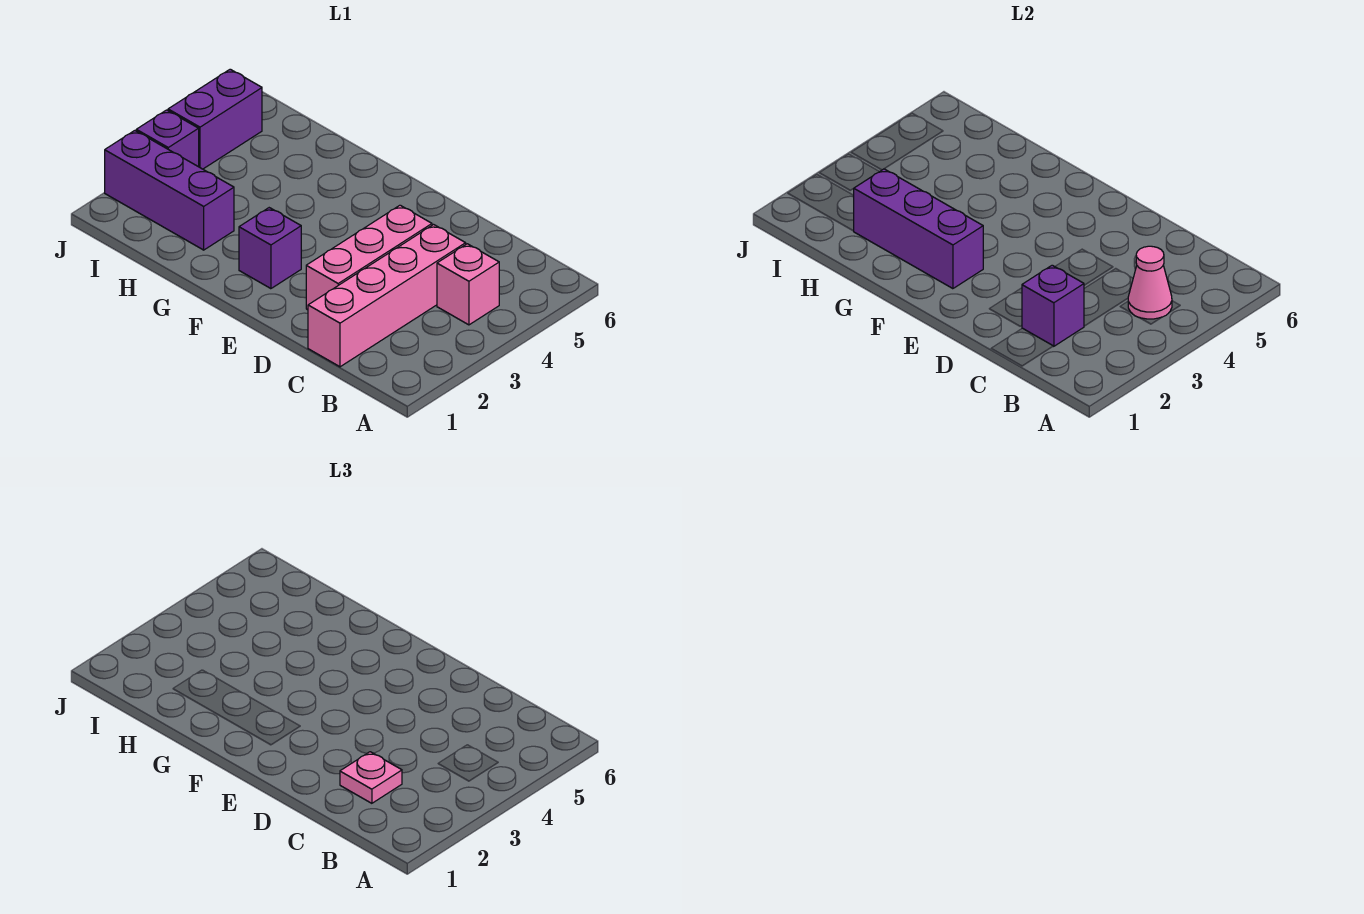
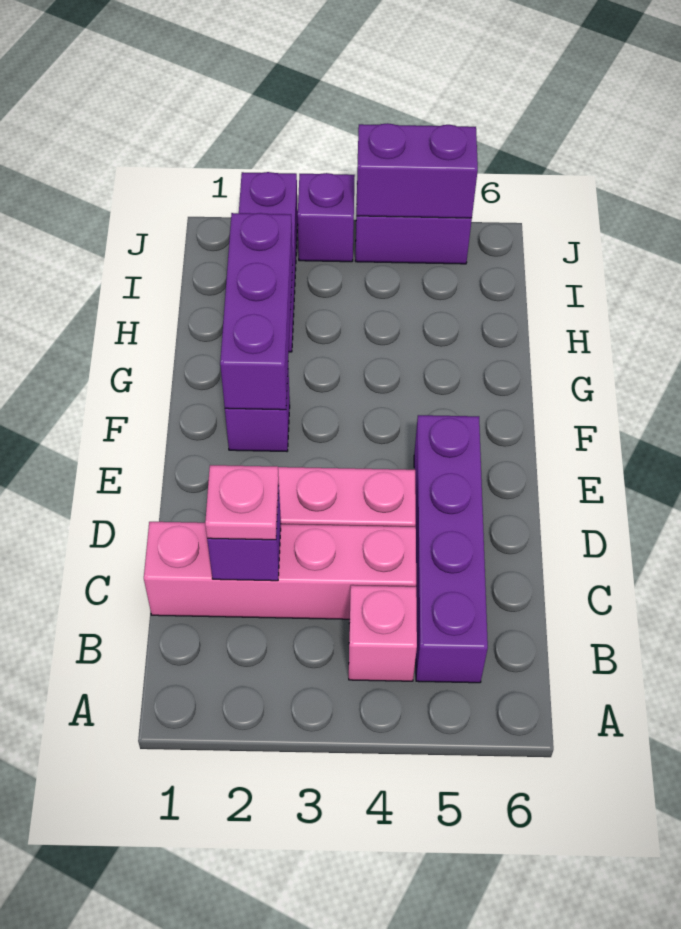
pink cone B4 level 2 -> none
none -> purple brick B5:E5 level 1
none -> purple brick J4:J5 level 2

